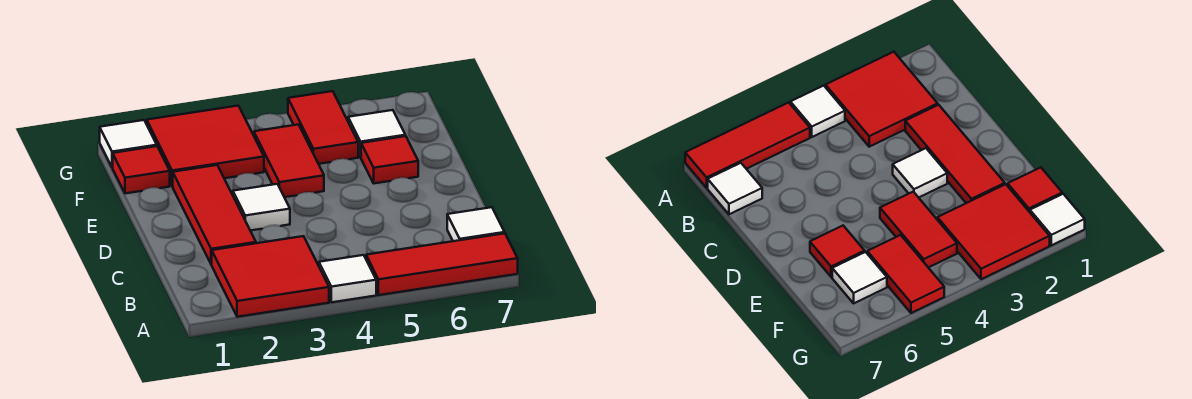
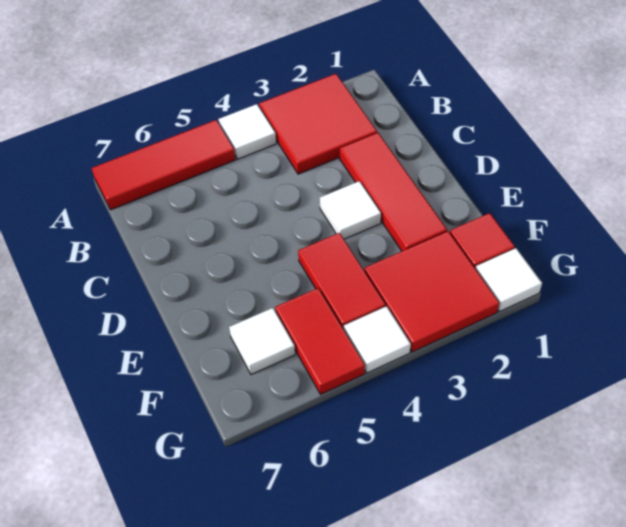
white tile B7 level 1 -> white tile G4 level 1
red tile E6 level 1 -> none

